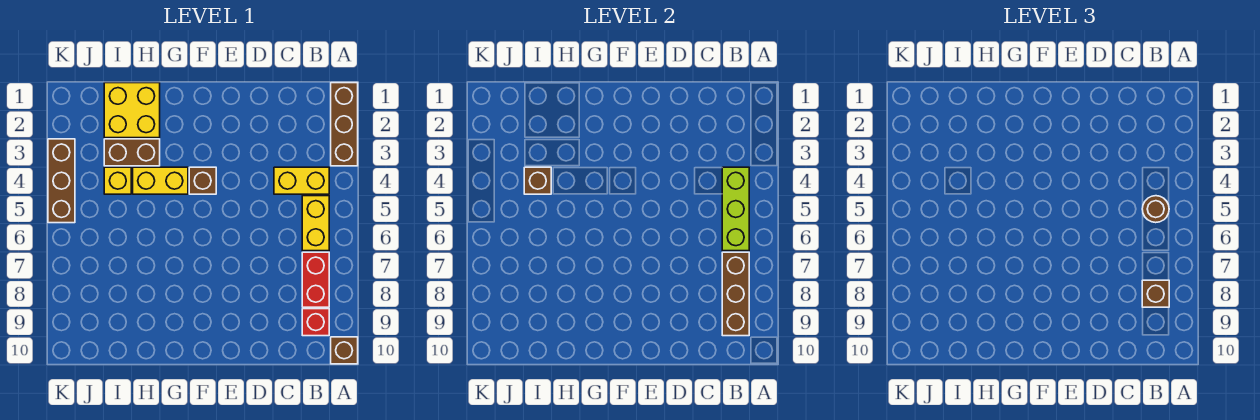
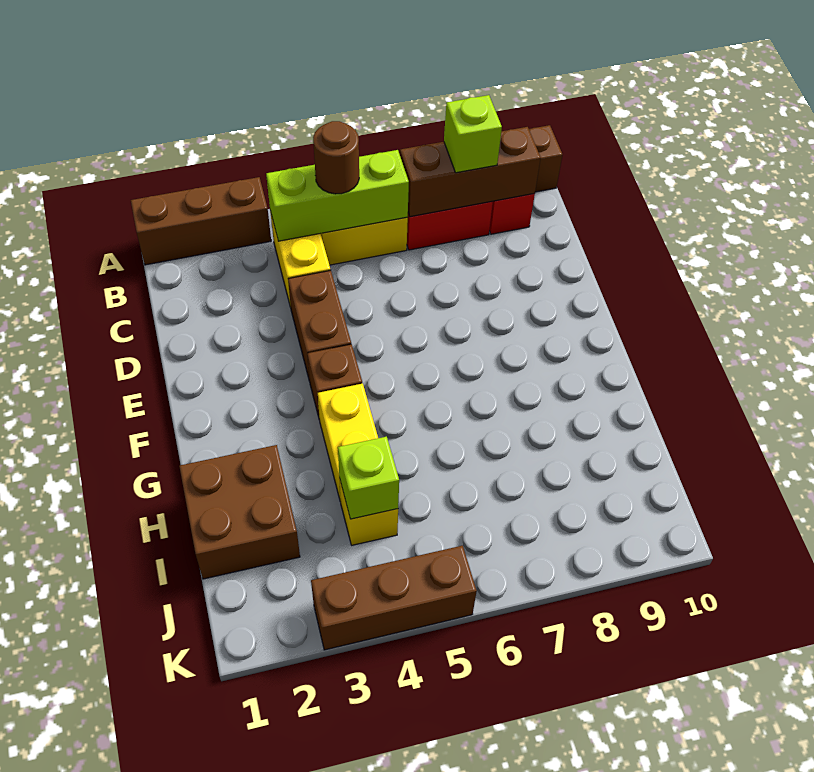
brown brick B8 level 3 -> lime brick B8 level 3
yellow brick H1:I2 level 1 -> brown brick H1:I2 level 1
brown brick H3:I3 level 1 -> brown brick D4:E4 level 1
brown brick I4 level 2 -> lime brick I4 level 2

